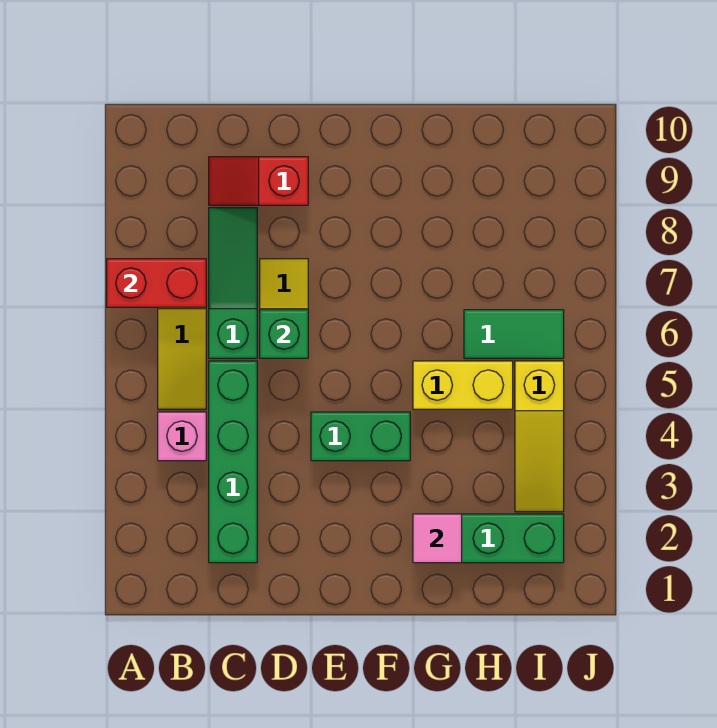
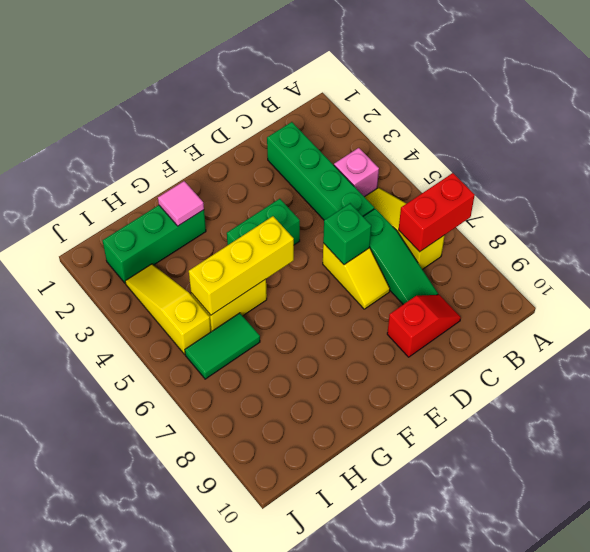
none -> yellow brick F5:H5 level 2

